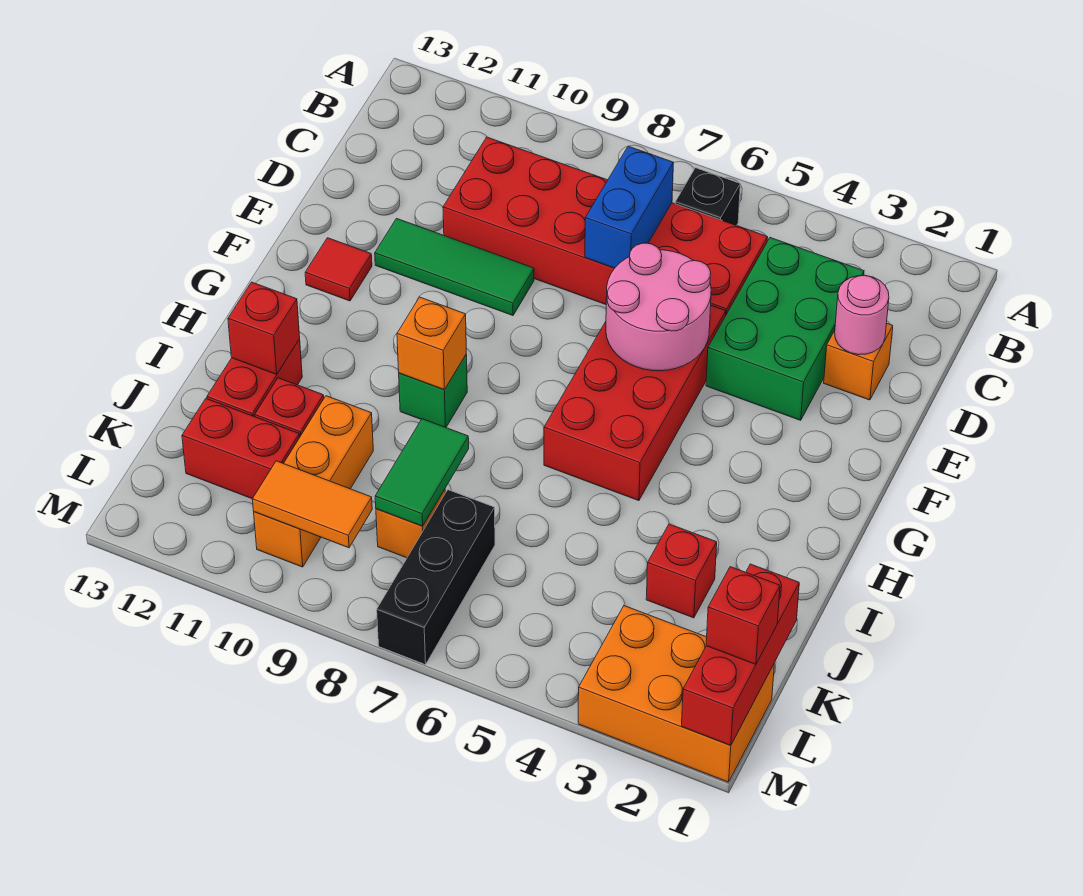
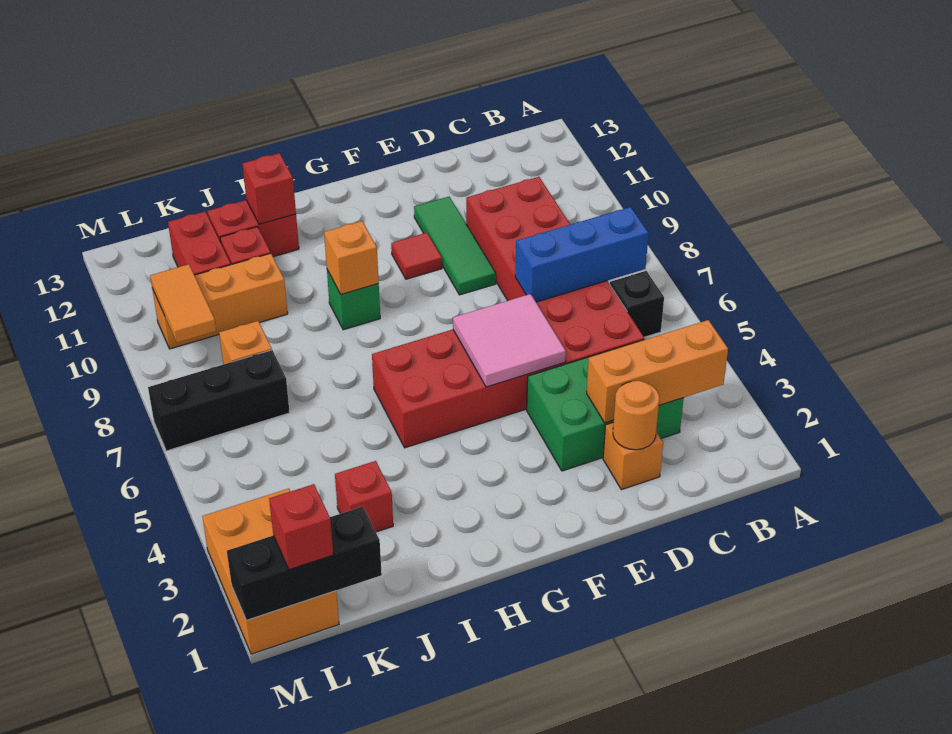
none -> orange brick B3:D3 level 2
blue brick C7:D7 level 2 -> blue brick B7:D7 level 2
pink round brick D2 level 2 -> orange round brick D2 level 2
pink round brick E5:F6 level 2 -> pink tile E5:F6 level 2
red tile F12 level 1 -> red tile F10 level 1
green tile J8:K8 level 2 -> none
red brick K1:M1 level 2 -> black brick K1:M1 level 2

